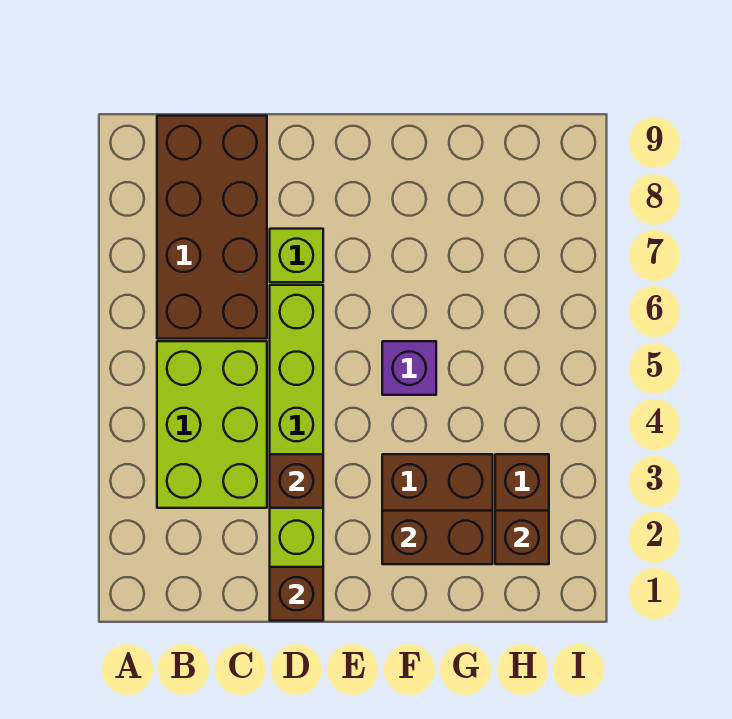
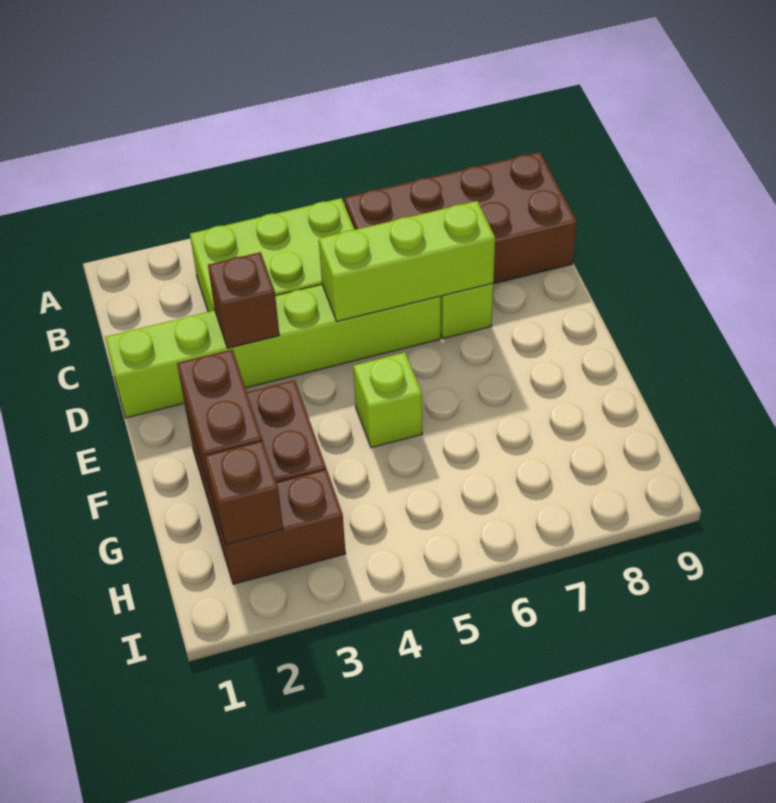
brown brick D1 level 2 -> none
none -> lime brick D5:D7 level 2
purple brick F5 level 1 -> lime brick F5 level 1

